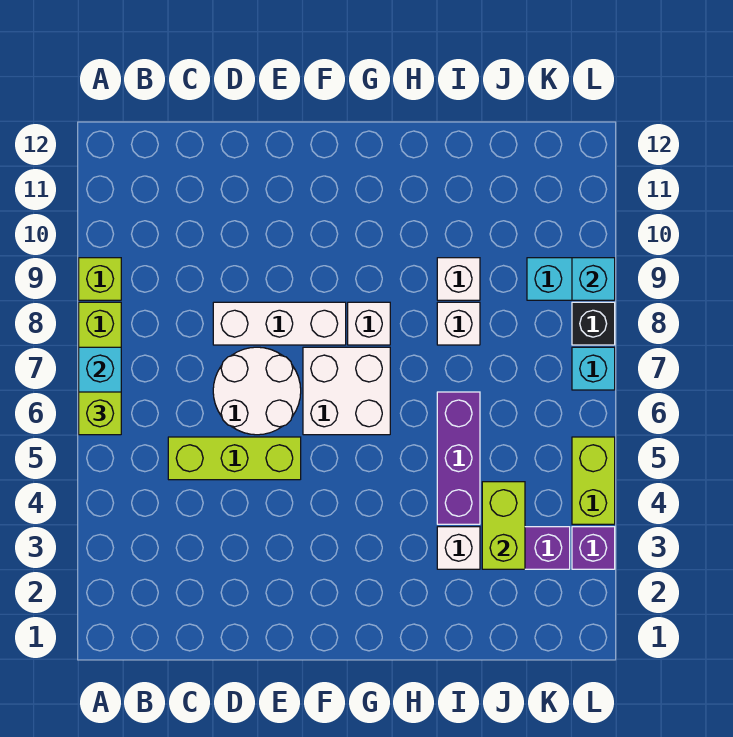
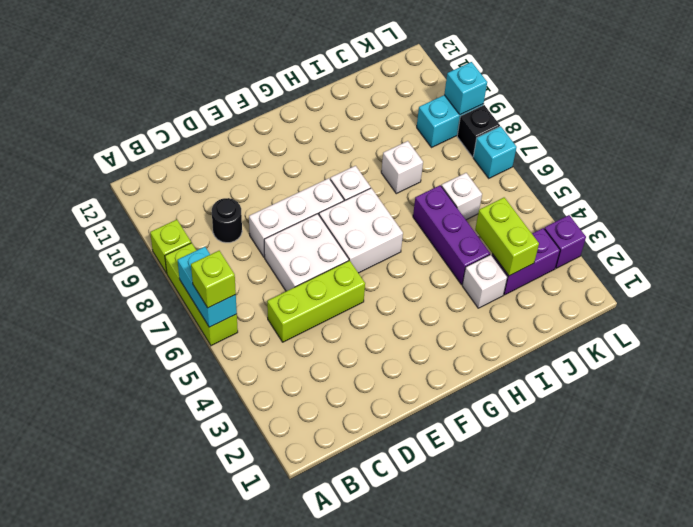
none -> black round brick C9 level 1
white round brick D6:E7 level 1 -> white brick D6:E7 level 1
white brick I9 level 1 -> white brick J6 level 1
lime brick L4:L5 level 1 -> none

